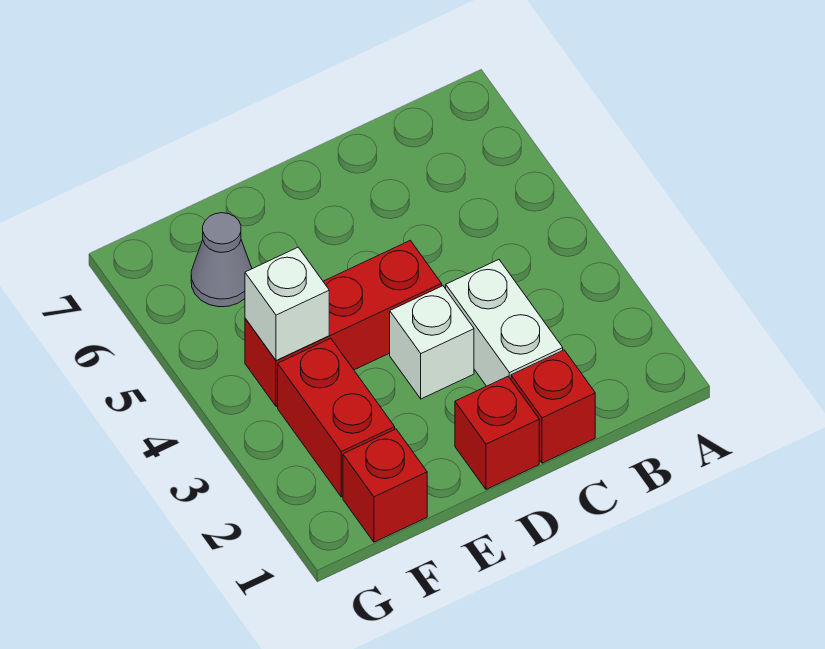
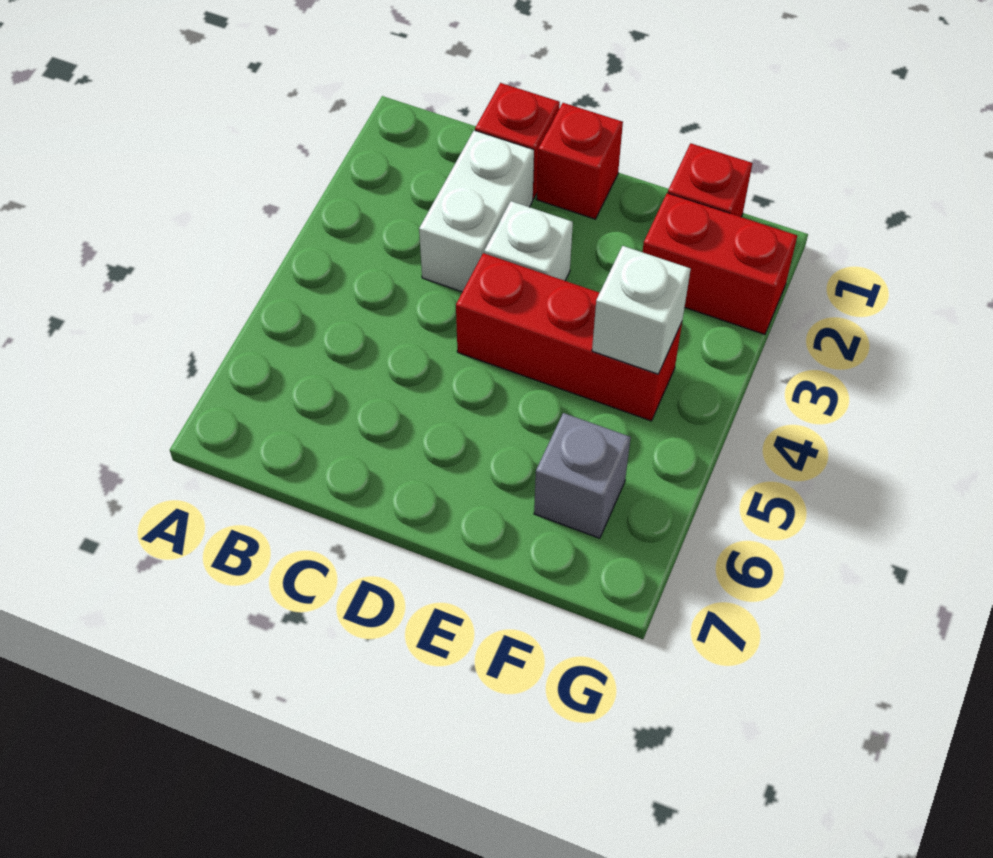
red brick F2:F3 level 1 -> red brick F2:G2 level 1
grey cone F6 level 1 -> grey brick F6 level 1

